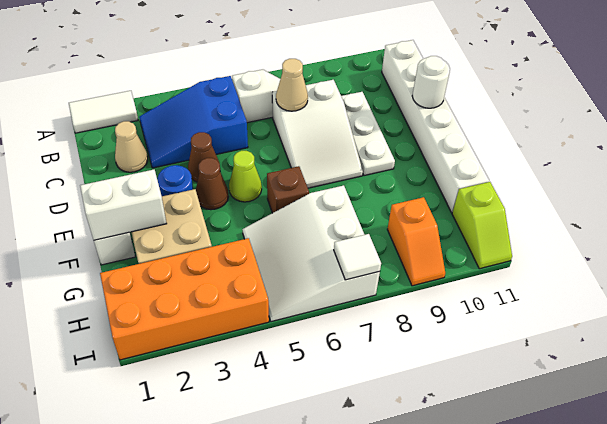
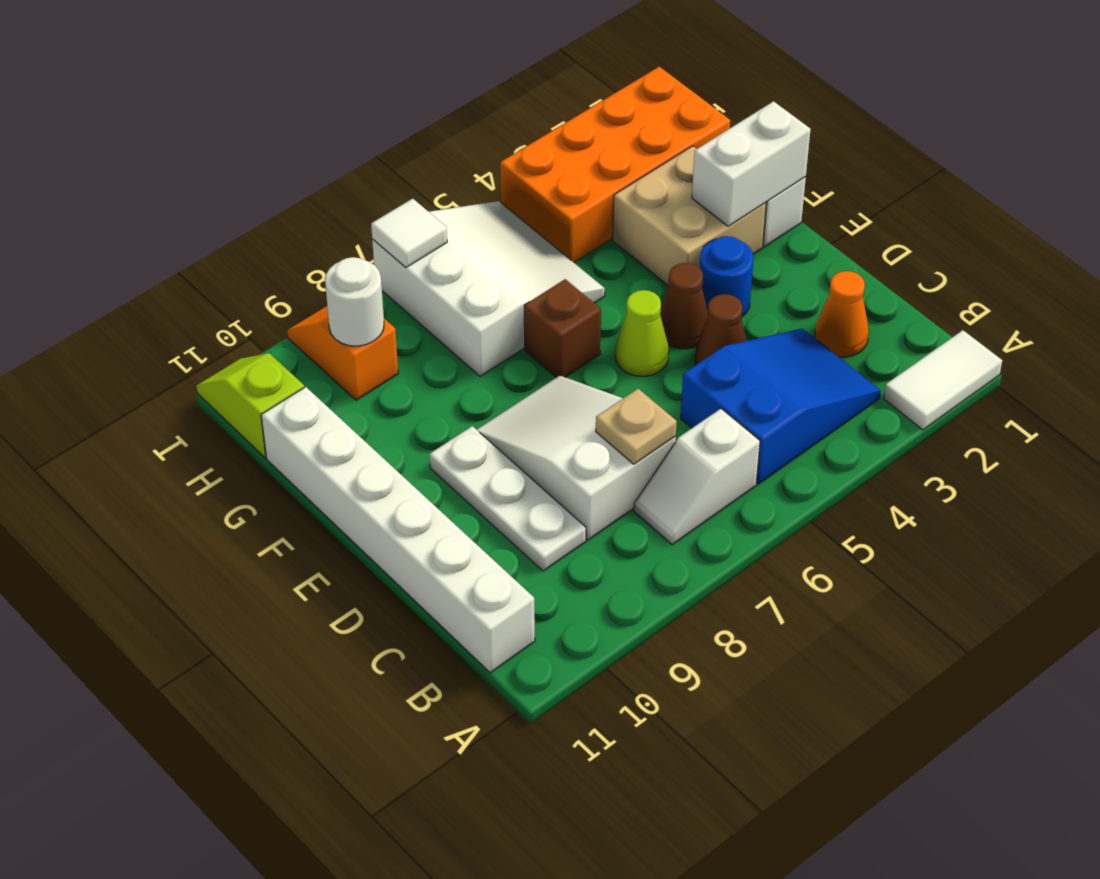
tan cone C2 level 1 -> orange cone C2 level 1
tan cone C7 level 2 -> tan plate C7 level 2
white round brick D11 level 2 -> white round brick H9 level 2

